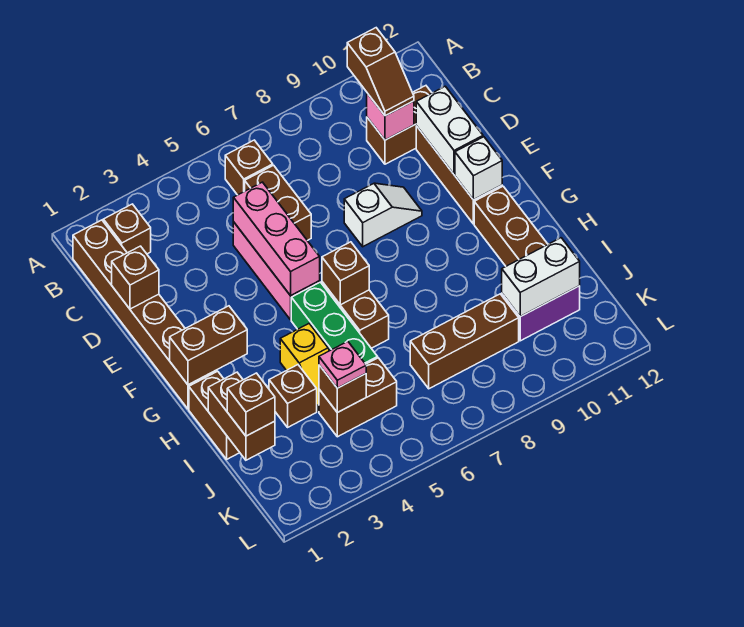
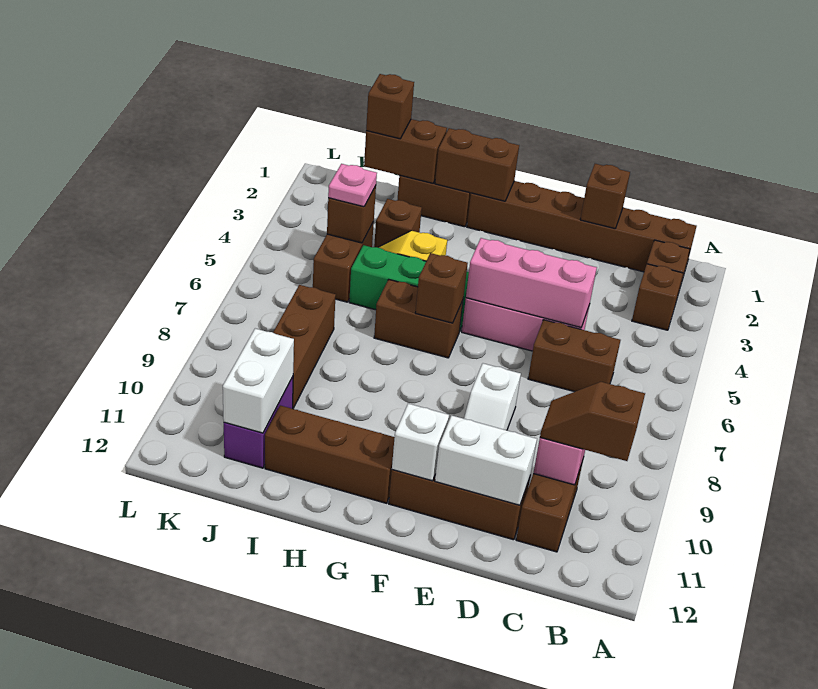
brown brick B6 level 1 -> brown brick B3 level 1
brown brick G1:G2 level 2 -> brown brick G1:H1 level 2

